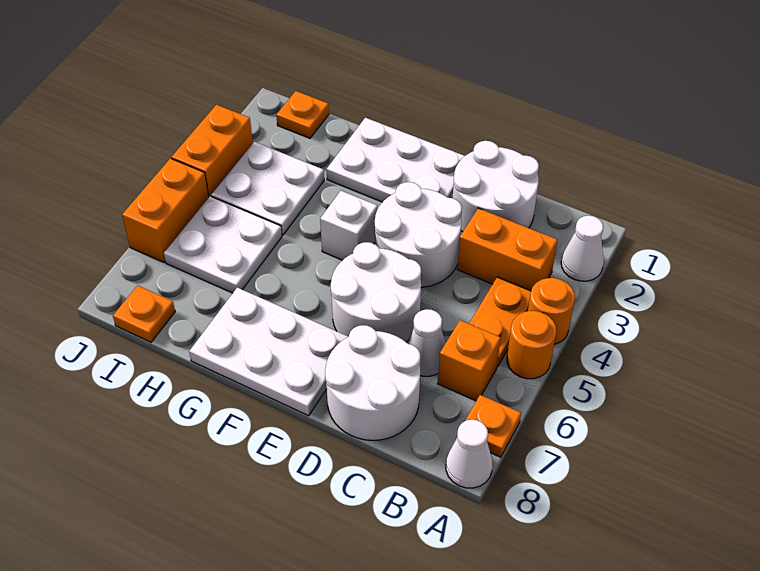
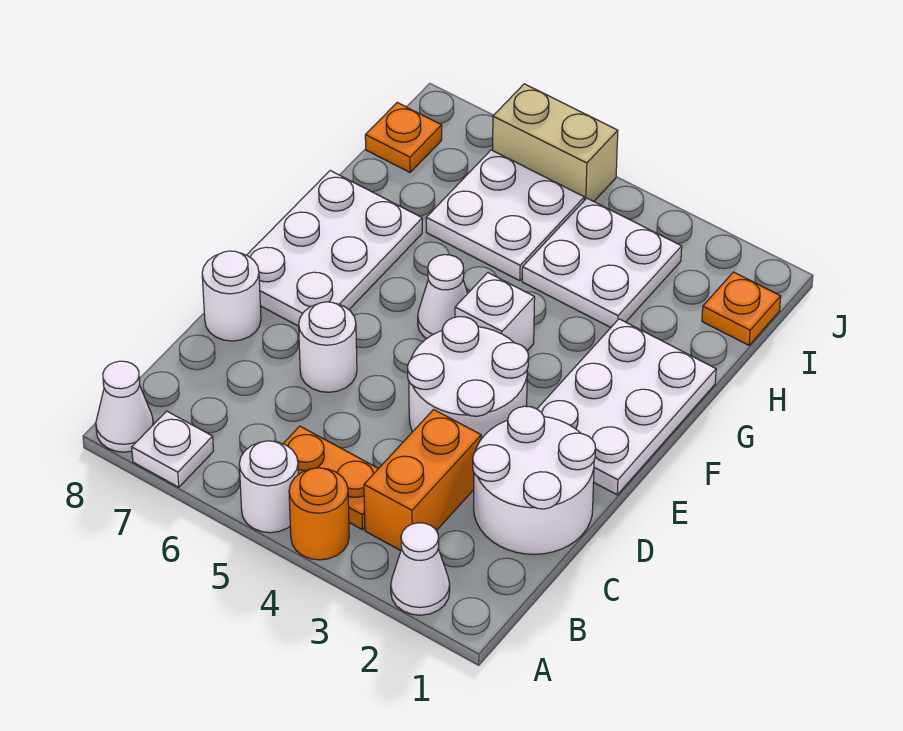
orange round brick A5 level 1 -> white round brick A5 level 1
orange plate A7 level 1 -> white plate A7 level 1
orange brick B6 level 1 -> none
white cone C6 level 1 -> white cone F5 level 1
white round brick C7:D8 level 1 -> white round brick D8 level 1
white round brick D5:E6 level 1 -> white round brick D6 level 1
orange brick J3:J4 level 1 -> none
orange brick J5:J6 level 1 -> tan brick J5:J6 level 1

